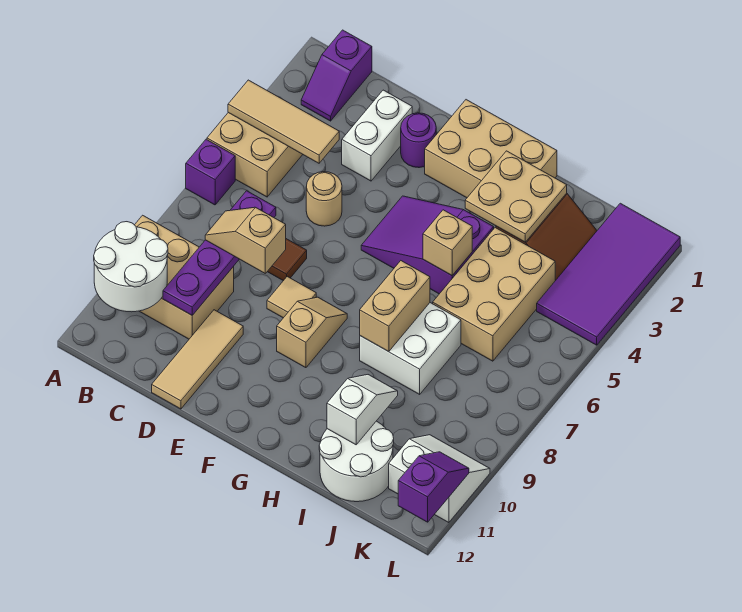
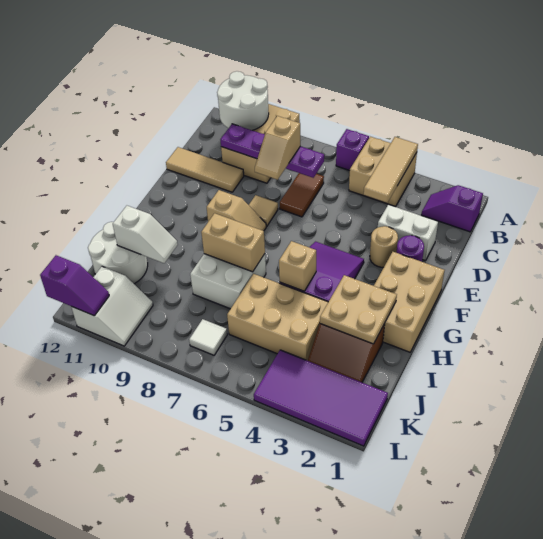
tan slope C8:D8 level 3 top D -> tan slope C8:D8 level 3 top C
tan round brick D5 level 1 -> tan round brick E3 level 1
none -> white tile K7 level 1

